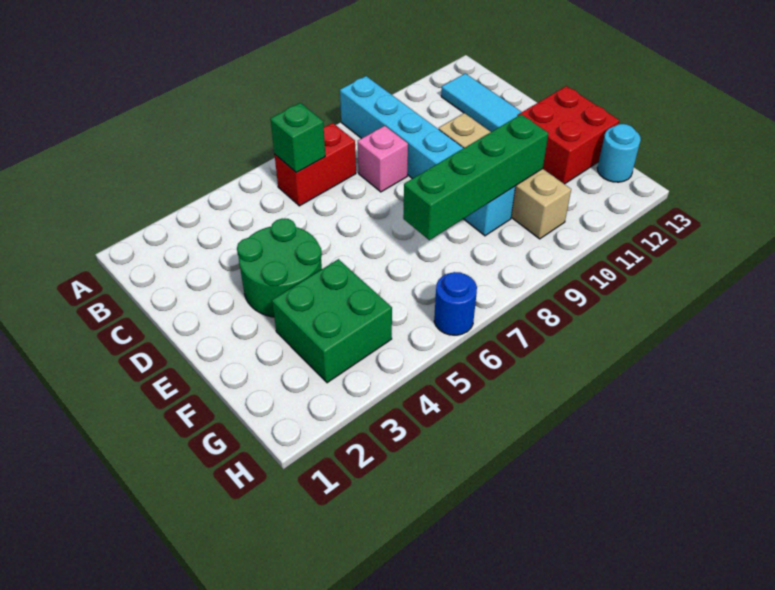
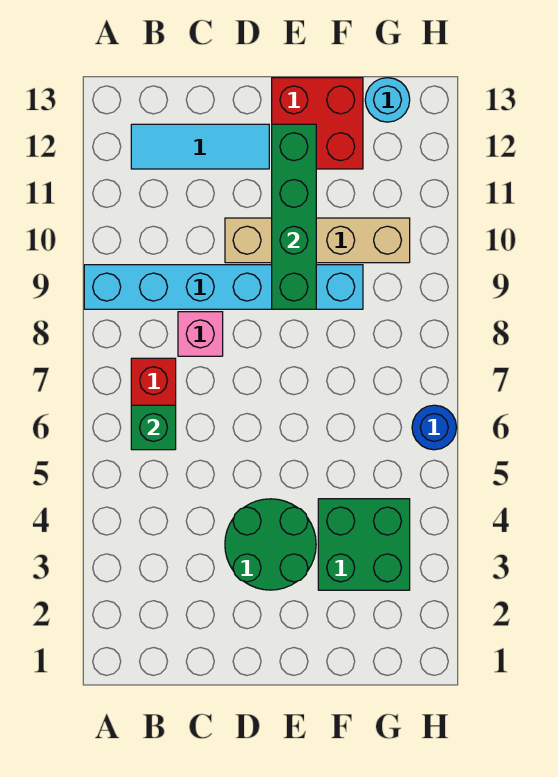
green brick F7:F10 level 2 -> green brick E9:E12 level 2

